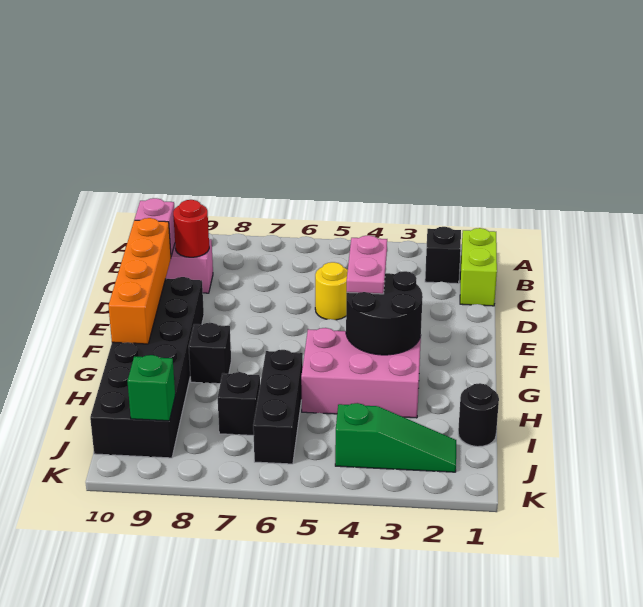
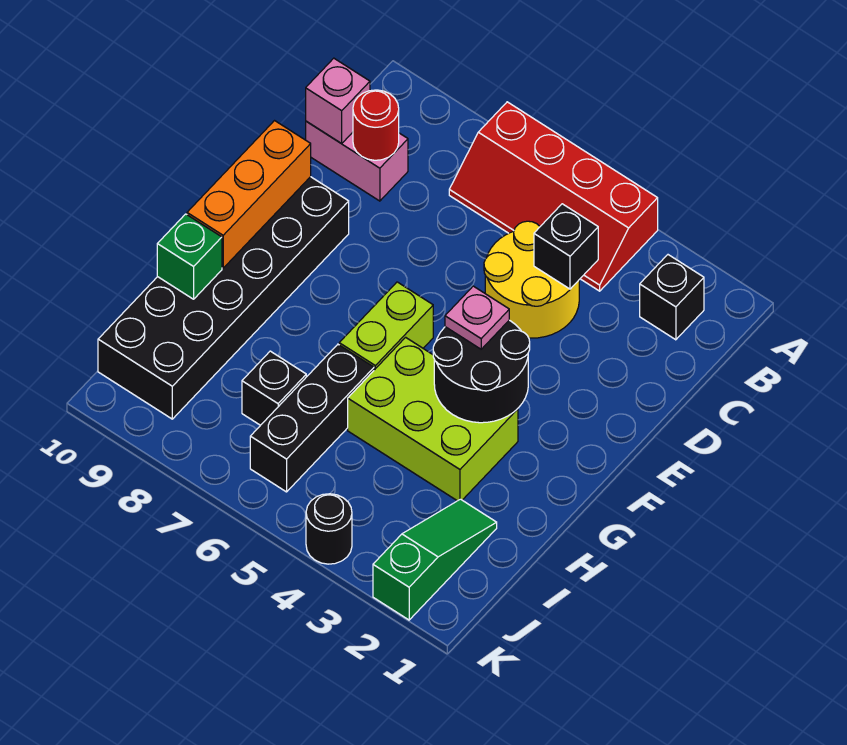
none -> red slope A4:B7 level 1 top A
lime brick B1:C1 level 1 -> lime brick F6:G6 level 1
yellow round brick D5 level 1 -> yellow round brick C4:D5 level 1
orange brick D10:G10 level 2 -> orange brick E10:G10 level 2
pink plate E4:F4 level 3 -> pink plate F4 level 3
pink brick G3:H5 level 1 -> lime brick G3:H5 level 1
black brick G8 level 1 -> black brick C4 level 2
black round brick I1 level 1 -> black round brick K4 level 1
green slope J2:J4 level 1 top 4 -> green slope I2:K2 level 1 top K
green brick J9 level 2 -> green brick H10 level 2

